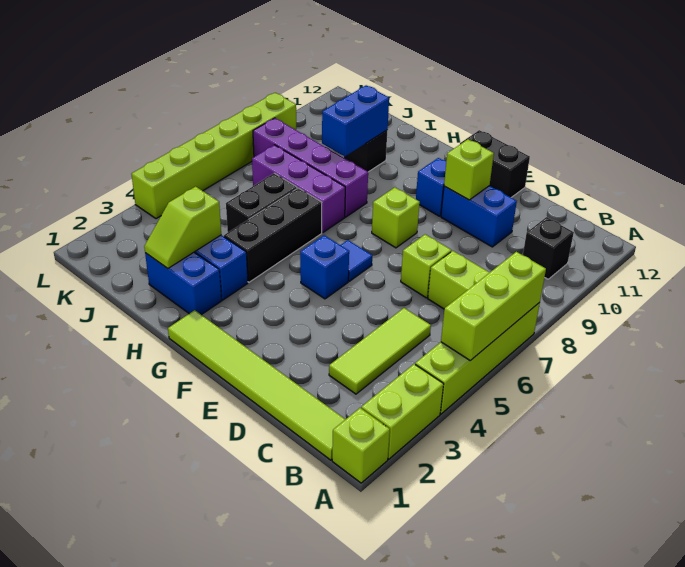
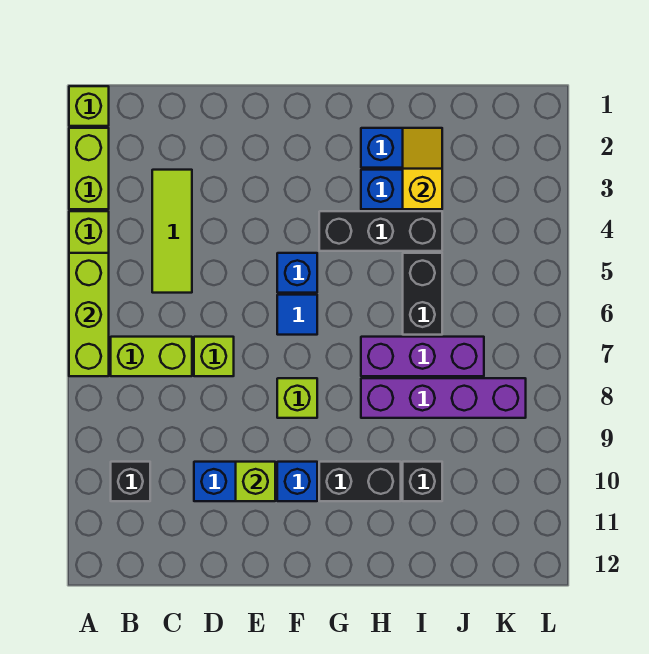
lime tile B1:G1 level 1 -> none
black brick E12:F12 level 1 -> black brick G10:H10 level 1
black brick H4:H6 level 1 -> black brick G4:I4 level 1
lime slope I2:I3 level 2 top 3 -> yellow slope I2:I3 level 2 top 3
blue brick I9:I10 level 2 -> none
lime brick L4:L9 level 1 -> none

